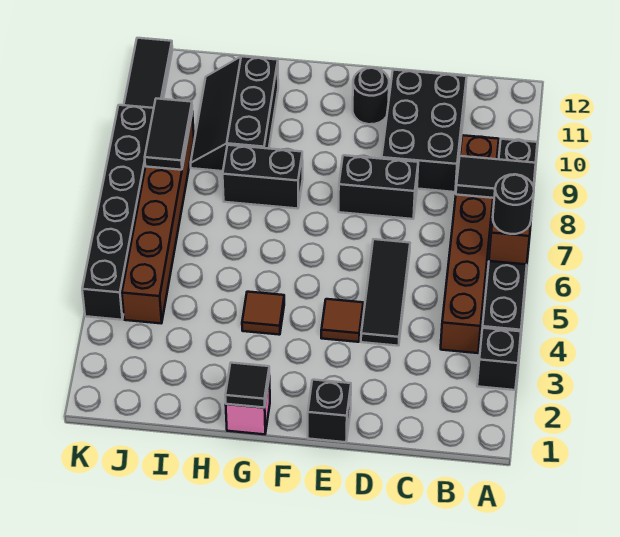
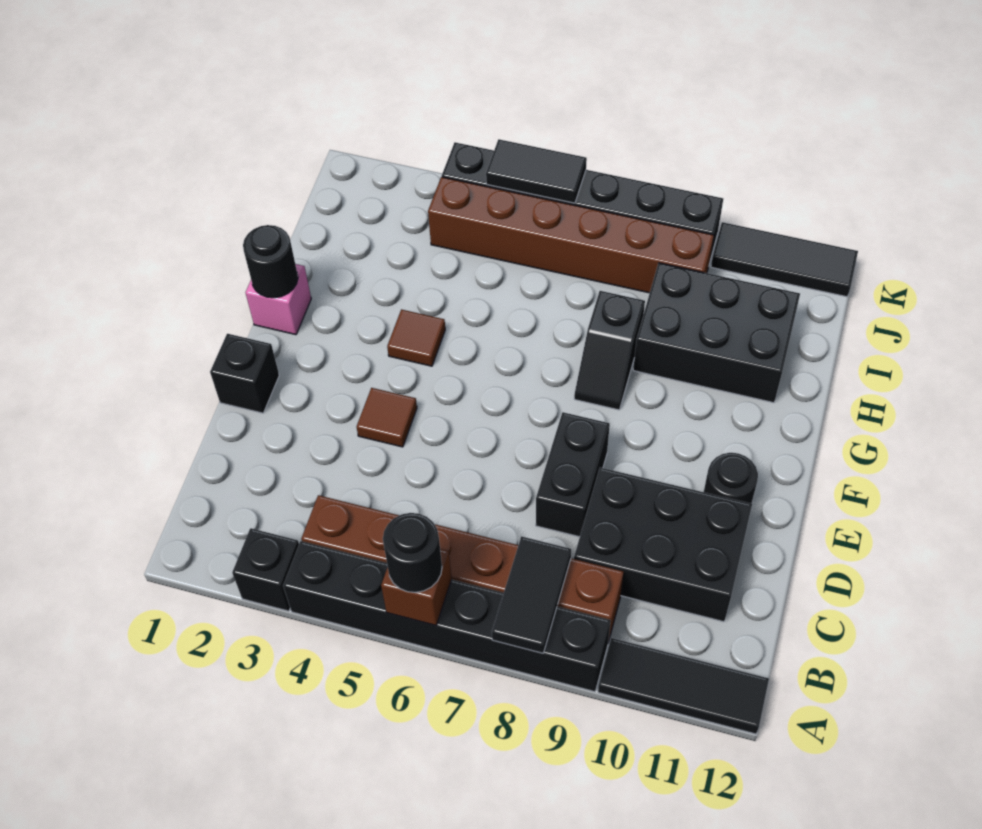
black tile D4:D6 level 1 -> black tile A10:A12 level 1
black tile G1 level 2 -> black round brick G1 level 2
black brick G8:H8 level 1 -> black slope G8:H8 level 1 top H
black slope H9:I11 level 1 top H -> black brick H9:I11 level 1
black tile J8:J9 level 2 -> black tile K5:K6 level 2

